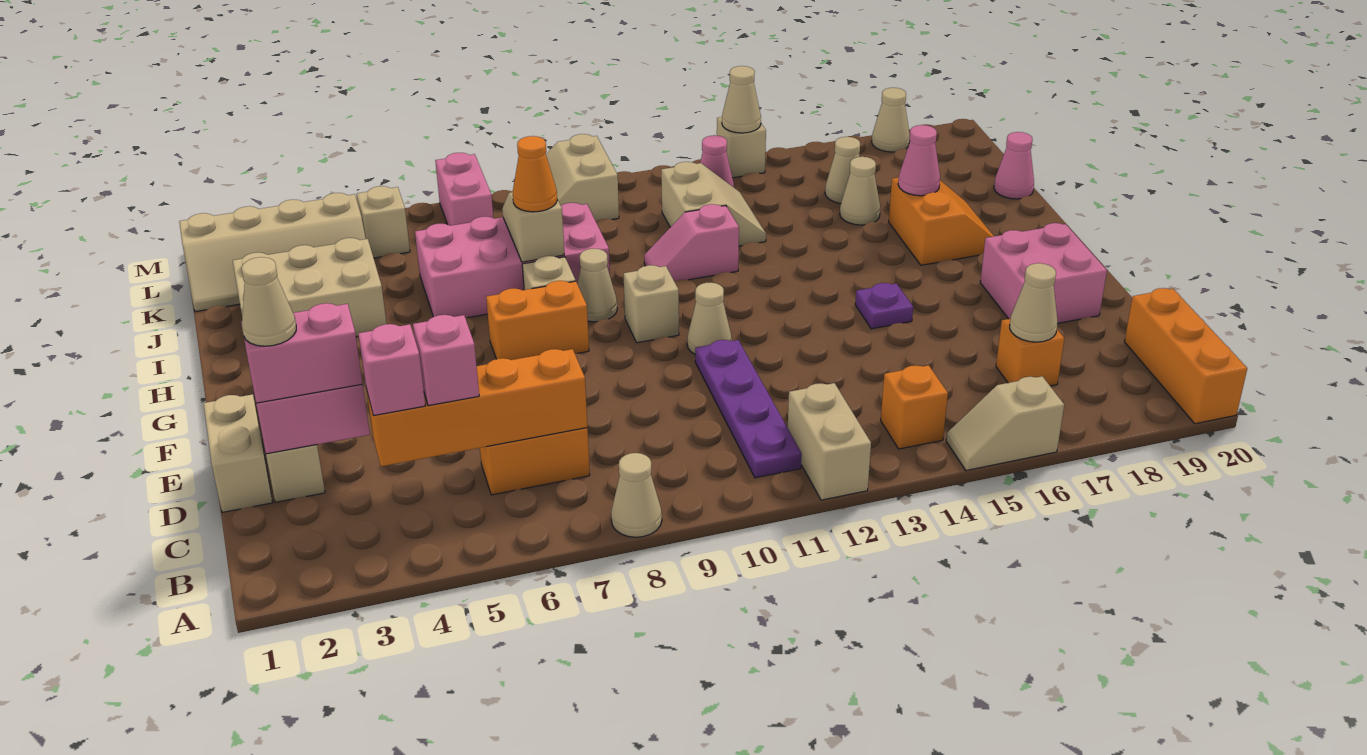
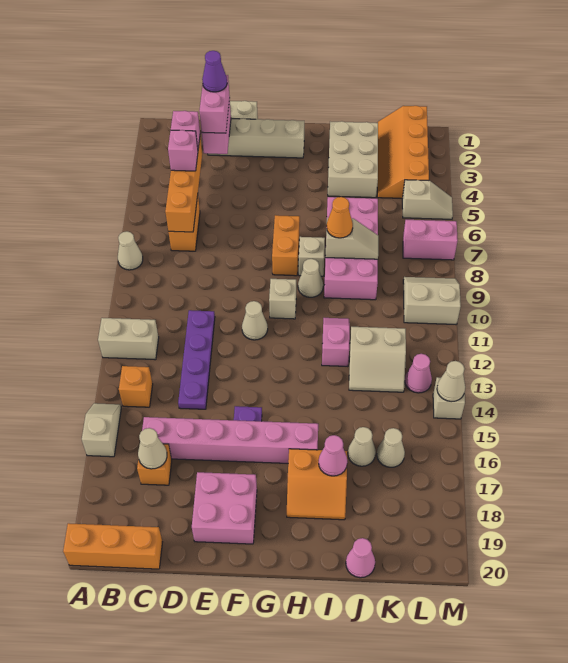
purple plate B11:E11 level 1 -> purple plate D11:D14 level 1
none -> pink brick C16:H16 level 1
tan cone D2 level 4 -> purple cone D2 level 4
tan slope K1:L4 level 1 top L -> orange slope K1:L4 level 1 top L
tan cone M18 level 1 -> none

